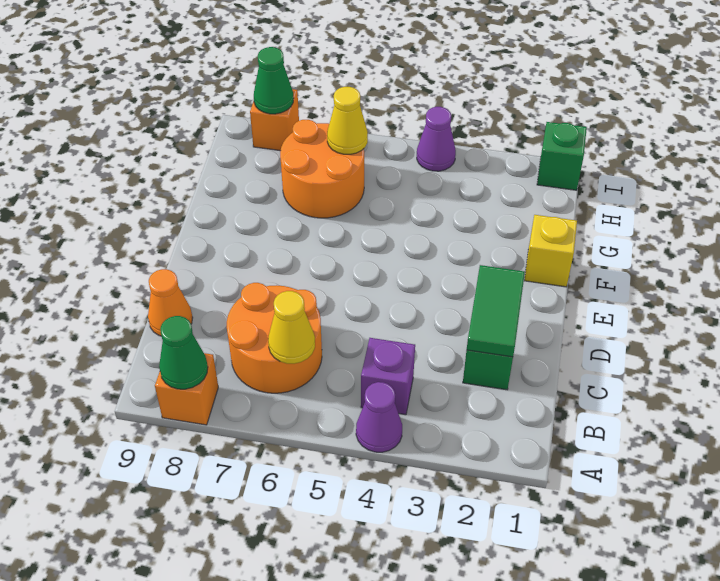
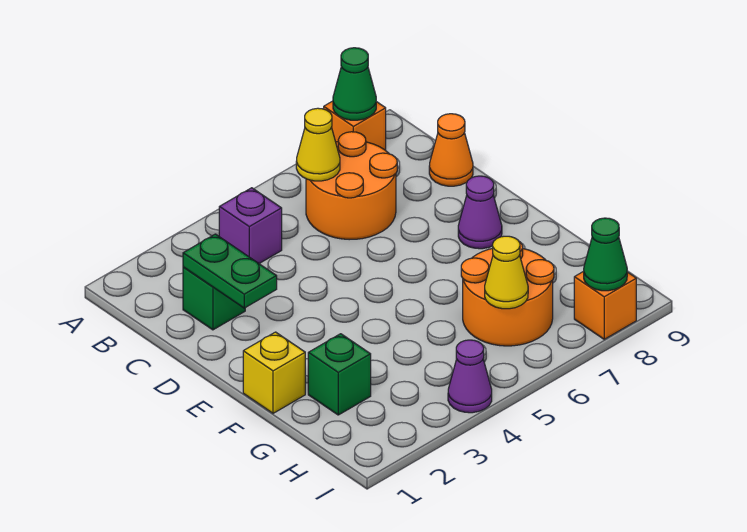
purple cone A4 level 1 -> purple cone E8 level 1
green tile C2:D2 level 2 -> green plate C2:D2 level 2
green brick I1 level 1 -> green brick G2 level 1

